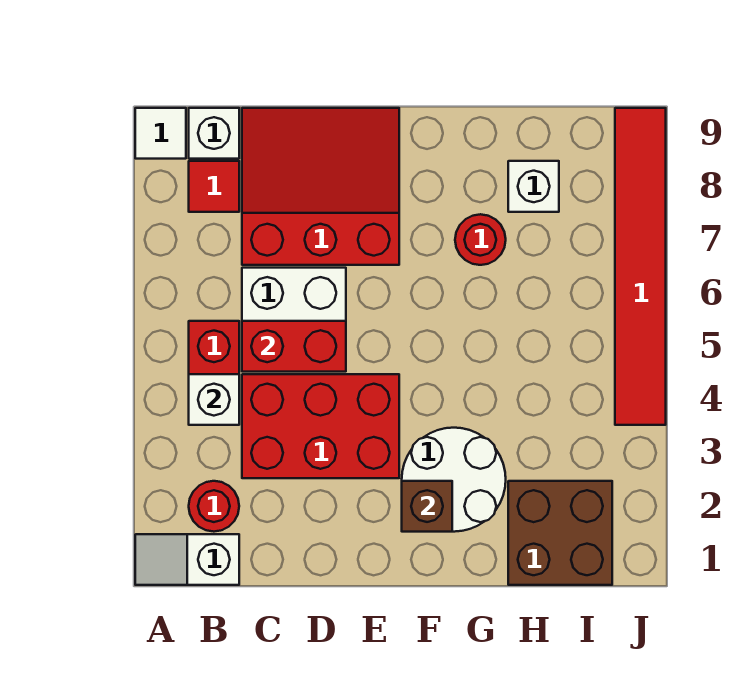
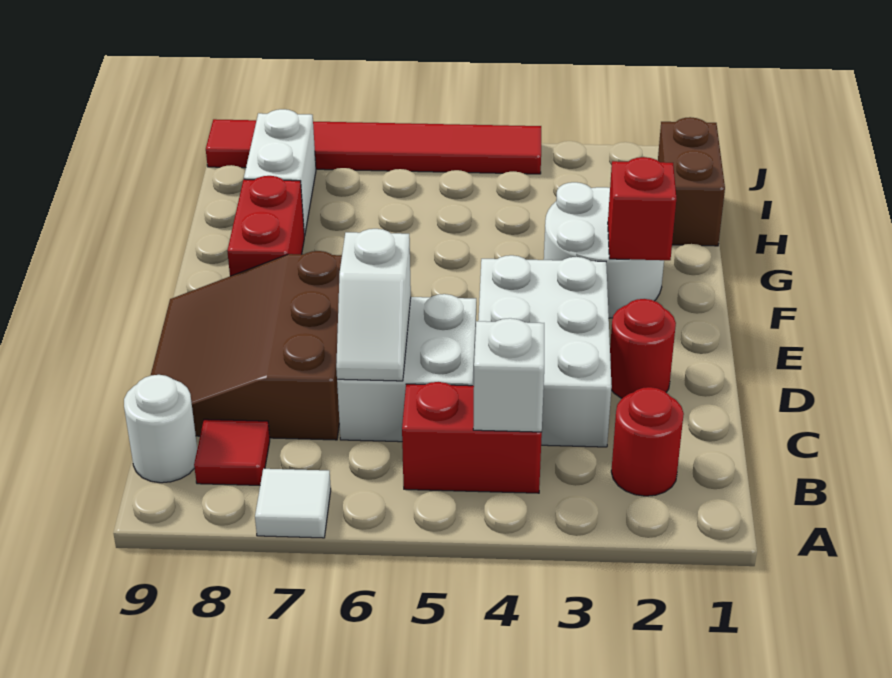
white slope A1:B1 level 1 top B -> white slope C6:D6 level 2 top D
white tile A9 level 1 -> white tile A7 level 1
white brick B9 level 1 -> white round brick B9 level 1
red brick C3:E4 level 1 -> white brick C3:E4 level 1
red brick C5:D5 level 2 -> red brick F8:G8 level 1
red slope C7:E9 level 1 top 7 -> brown slope C7:E9 level 1 top 7
brown brick F2 level 2 -> red brick F2 level 2
red round brick G7 level 1 -> red round brick D2 level 1
brown brick H1:I2 level 1 -> brown brick H1:I1 level 1
white brick H8 level 1 -> white brick H8:I8 level 1

